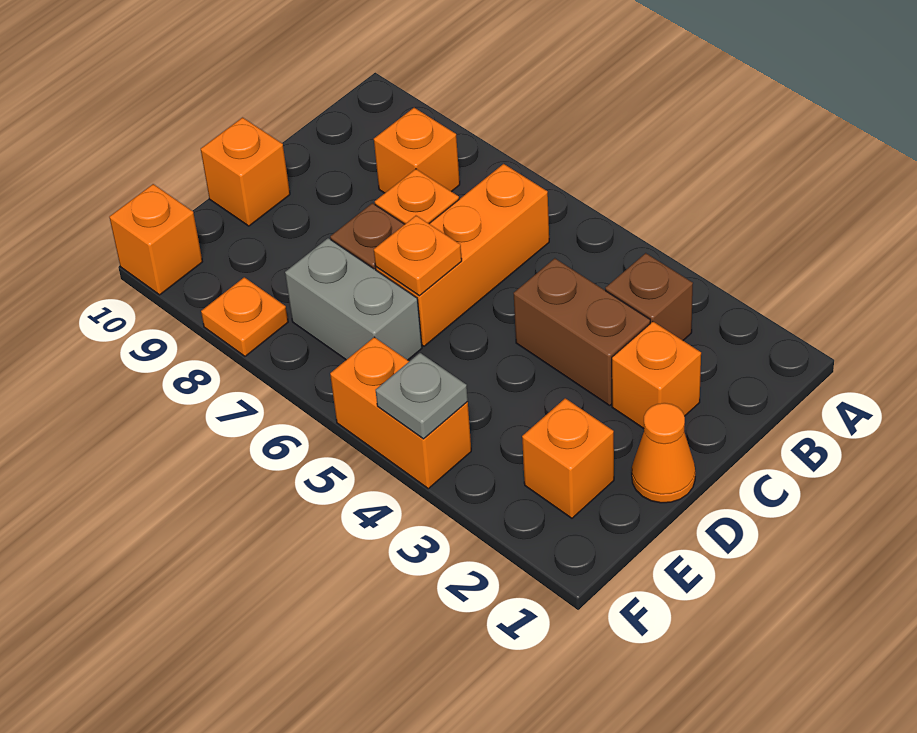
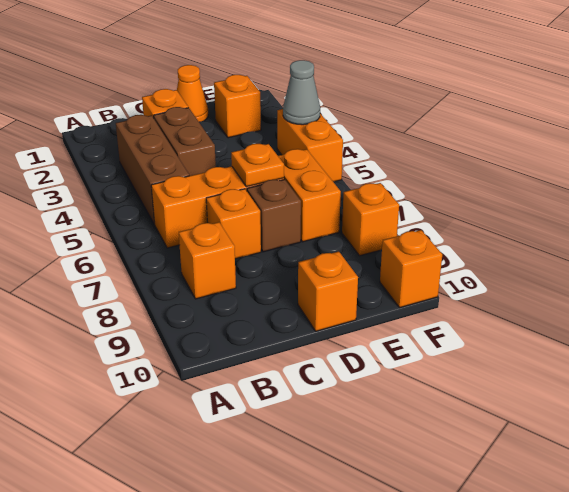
brown brick B3 level 1 -> brown brick B3:B5 level 1
grey brick E6:E7 level 1 -> orange brick E6:E7 level 1
grey plate F4 level 2 -> grey cone F4 level 2
orange plate F8 level 1 -> orange brick F8 level 1

